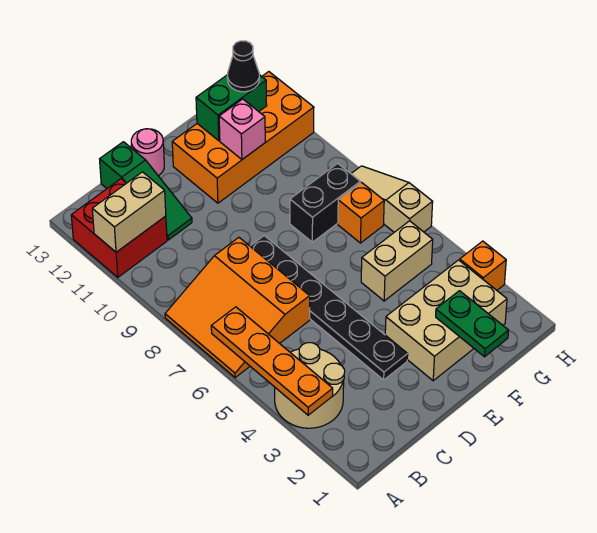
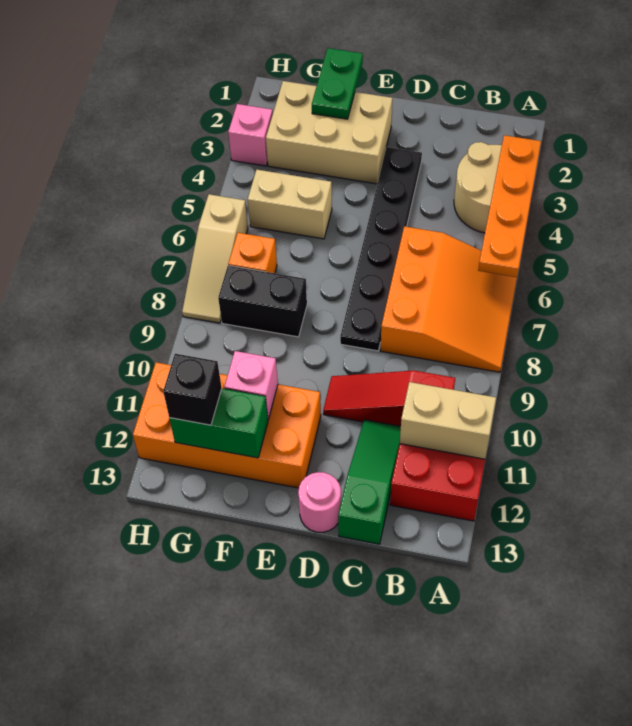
none -> red slope B10:D10 level 1 top B
black cone G12 level 3 -> black brick G12 level 3
orange brick H3 level 1 -> pink brick H3 level 1

